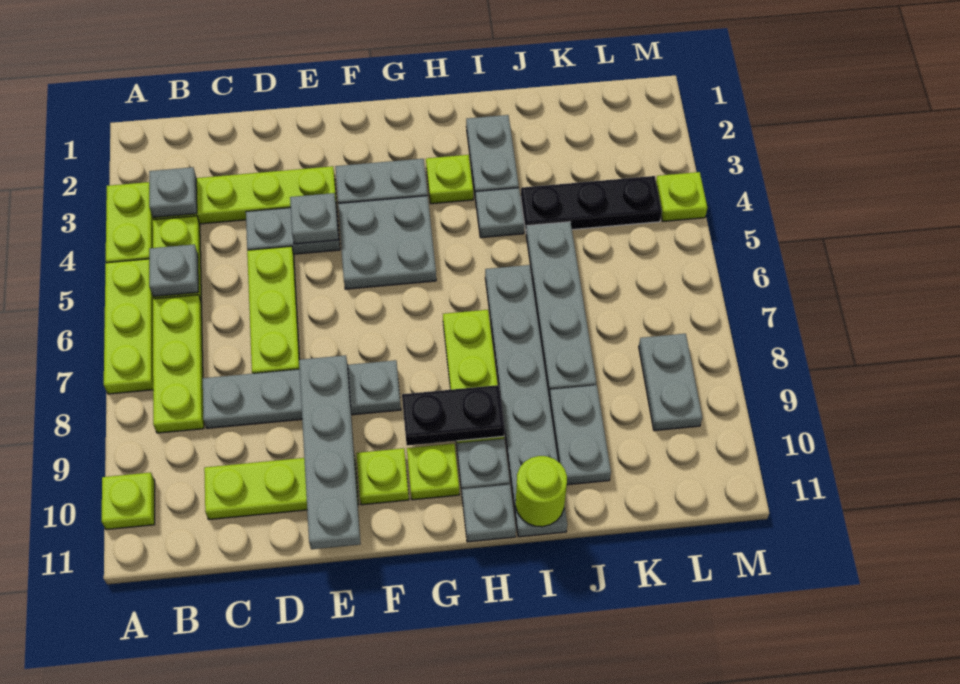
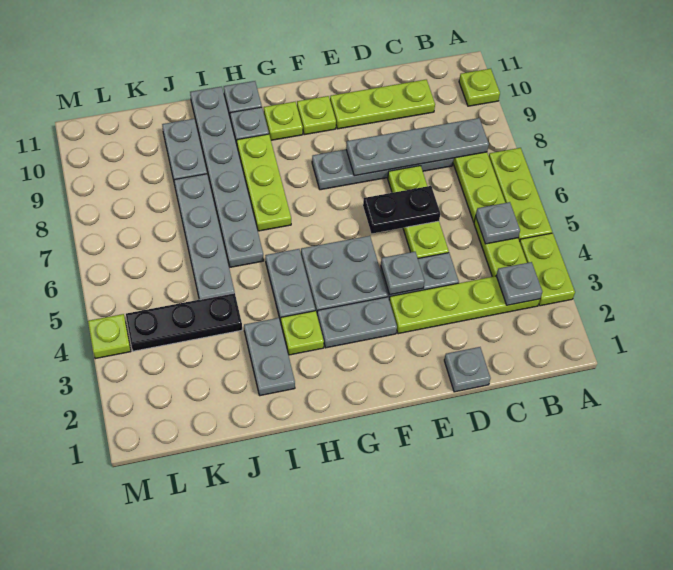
grey plate E8:E11 level 2 -> grey plate B8:E8 level 2
black plate G9:H9 level 2 -> black plate D6:E6 level 2
grey plate I4 level 1 -> grey plate D1 level 1
lime round brick I11 level 2 -> none
grey plate L8:L9 level 1 -> grey plate H4:H5 level 1

